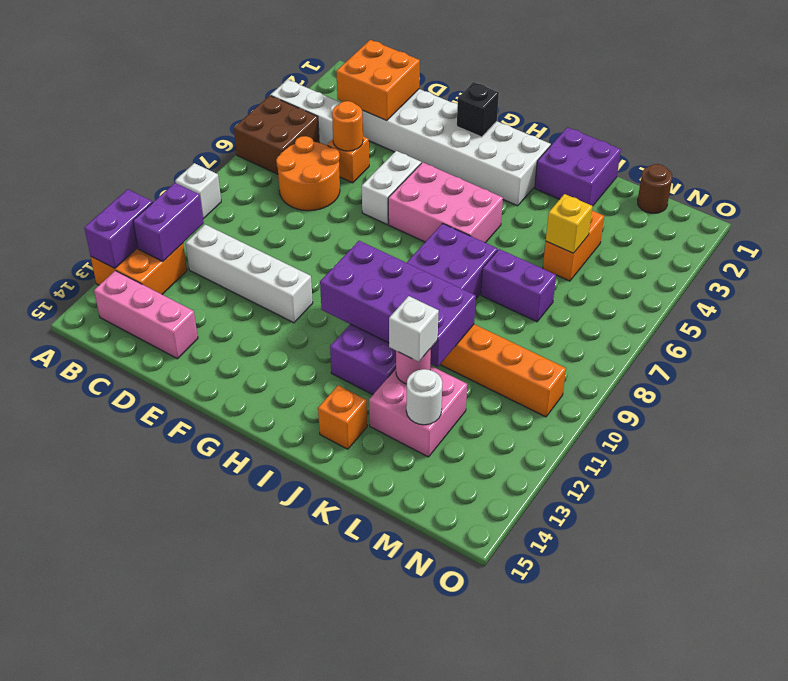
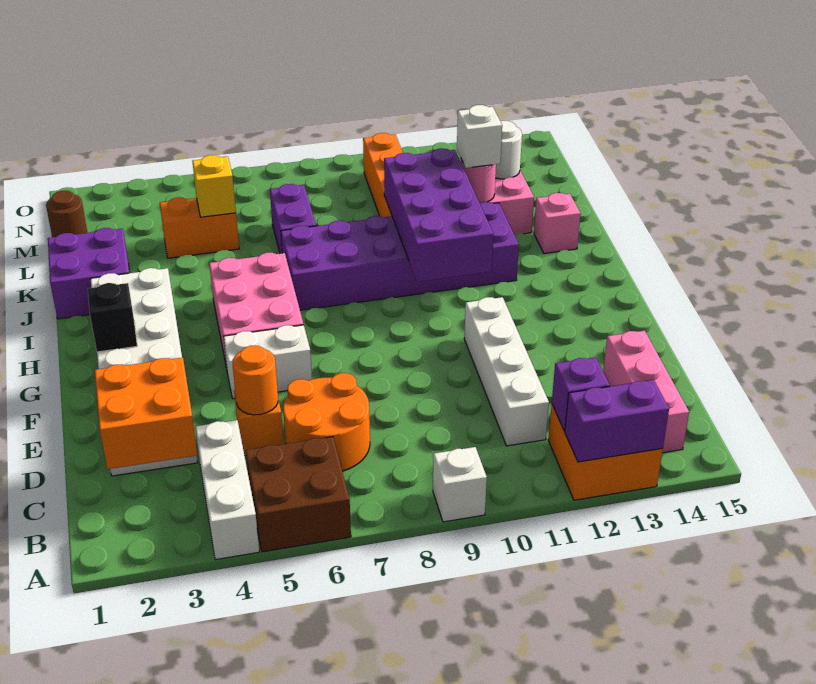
purple brick B11:B12 level 2 -> purple brick B12 level 2
orange brick J14 level 1 -> pink brick J14 level 1

